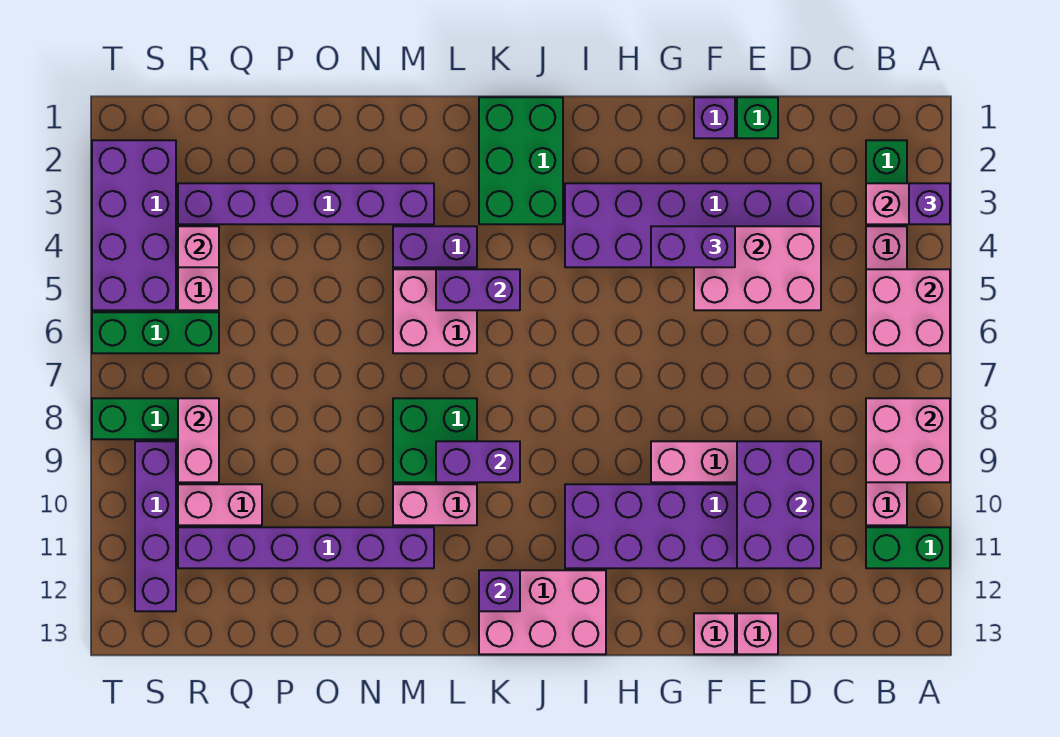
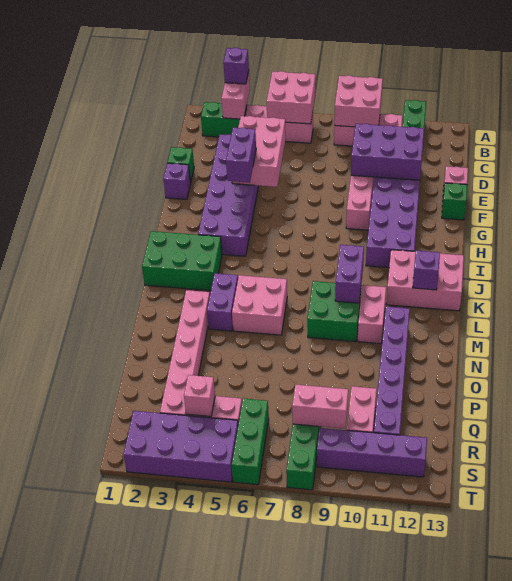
pink brick F13 level 1 -> green brick F13 level 1
pink brick I12:K13 level 1 -> pink brick J11:K13 level 1
purple brick K5:L5 level 2 -> none
purple brick M3:R3 level 1 -> pink brick M3:R3 level 1

